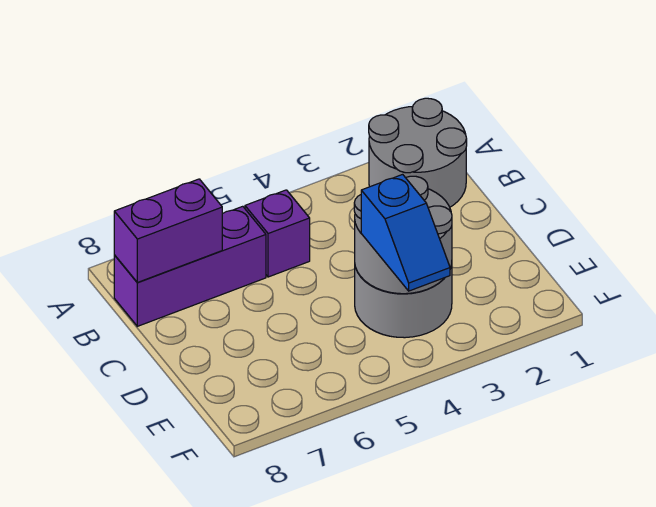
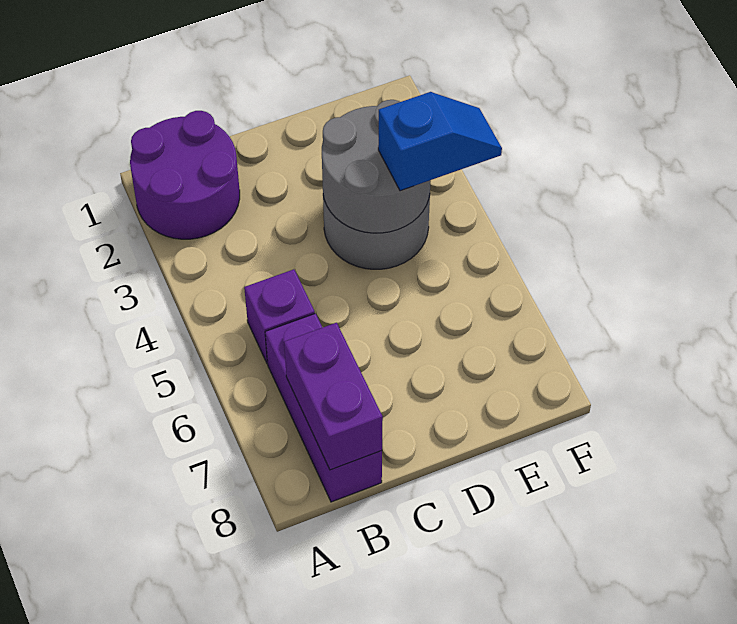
grey round brick A1:B2 level 1 -> purple round brick A1:B2 level 1

